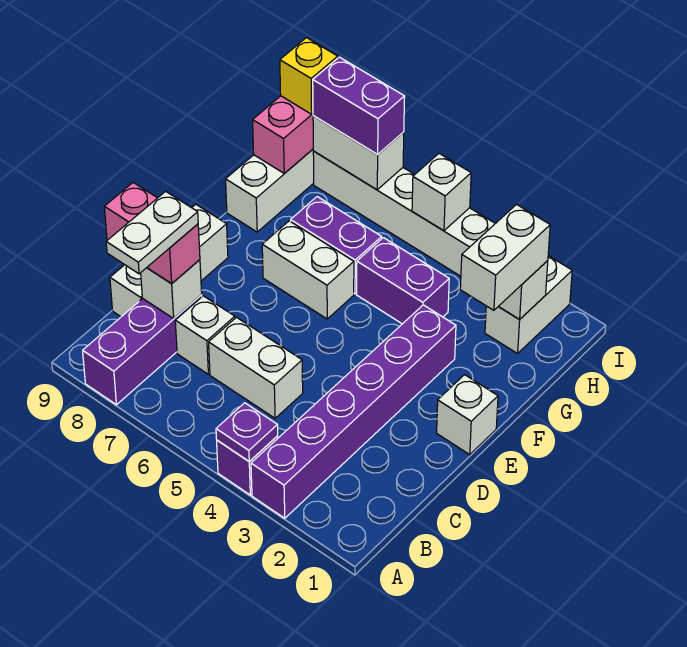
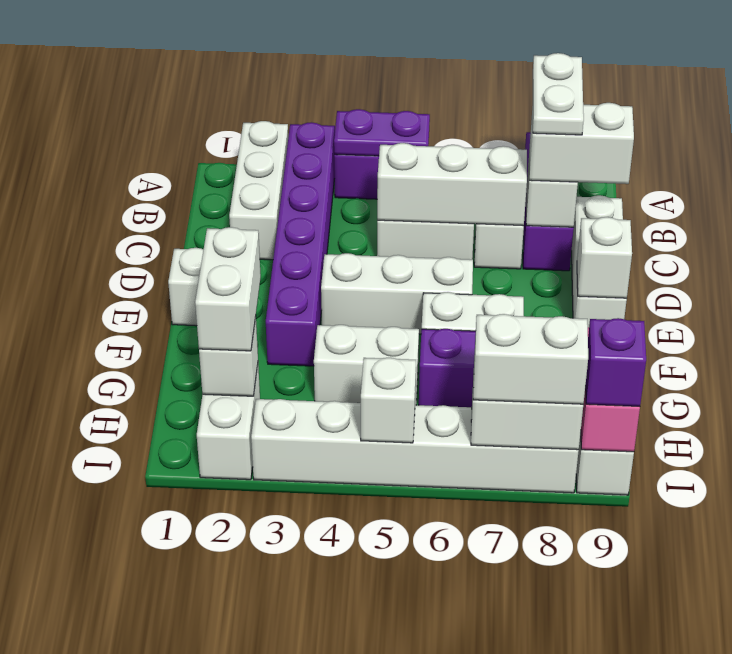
none -> white brick A2:C2 level 1
purple plate A4 level 2 -> purple plate A4:A5 level 2
none -> white brick C5:C7 level 2
pink brick C8:C9 level 3 -> white brick C8:C9 level 3
none -> white brick E4:E6 level 1
none -> white brick E9 level 2
purple brick G4:G5 level 1 -> white brick G4:G5 level 1
purple brick I7:I8 level 3 -> white brick I7:I8 level 3
yellow brick I9 level 3 -> purple brick I9 level 3

